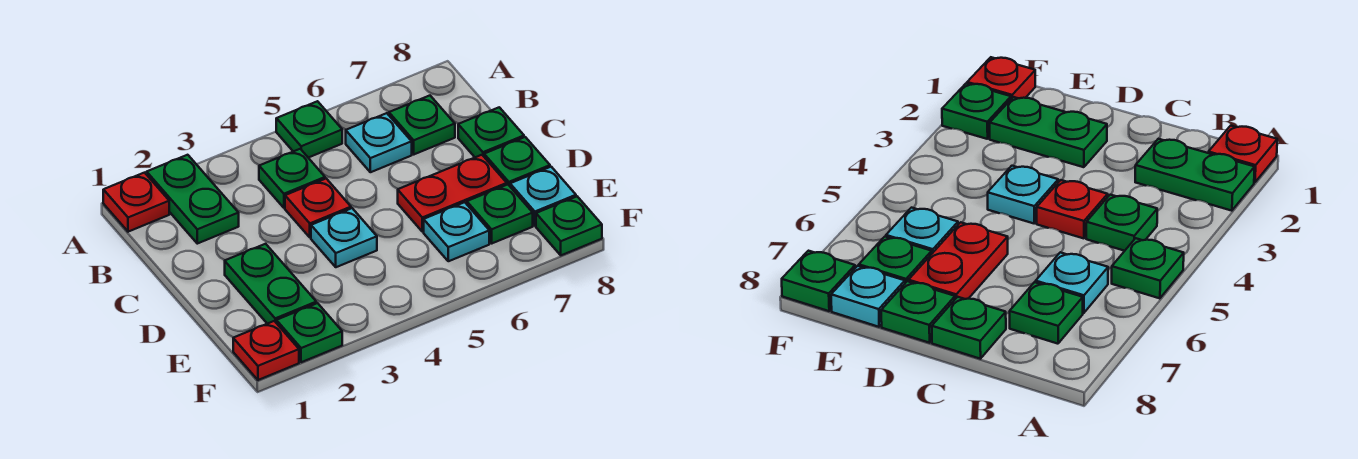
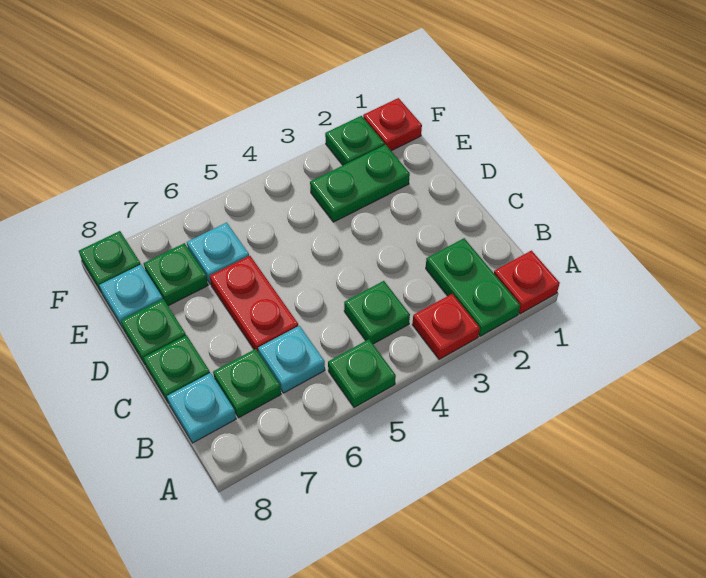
red plate C4 level 1 -> red plate A3 level 1
green plate D2:E2 level 1 -> green plate E2:E3 level 1
cyan plate D4 level 1 -> cyan plate B8 level 1
red plate D6:D7 level 1 -> red plate C6:D6 level 1

